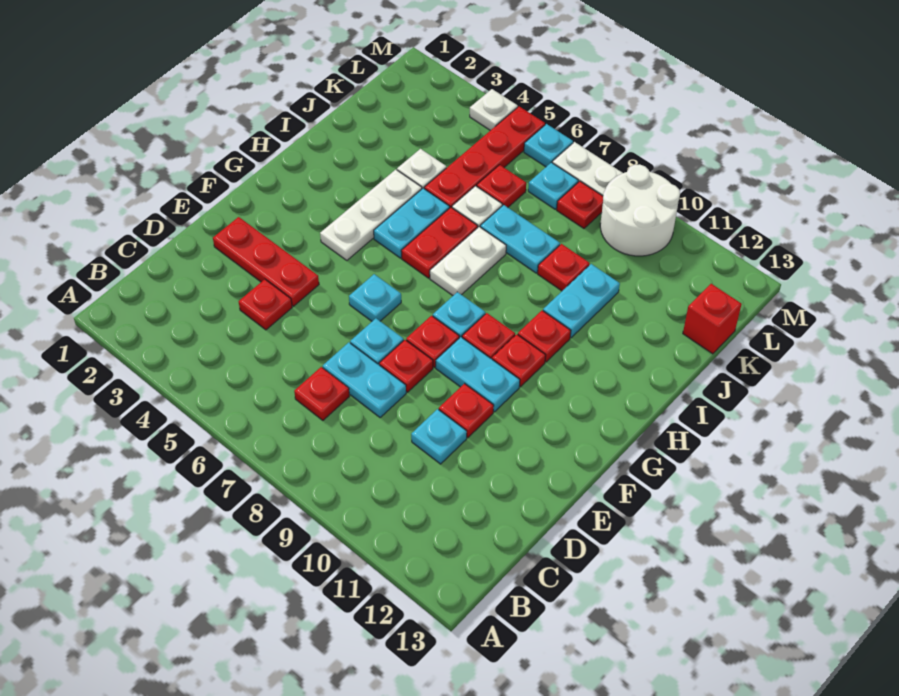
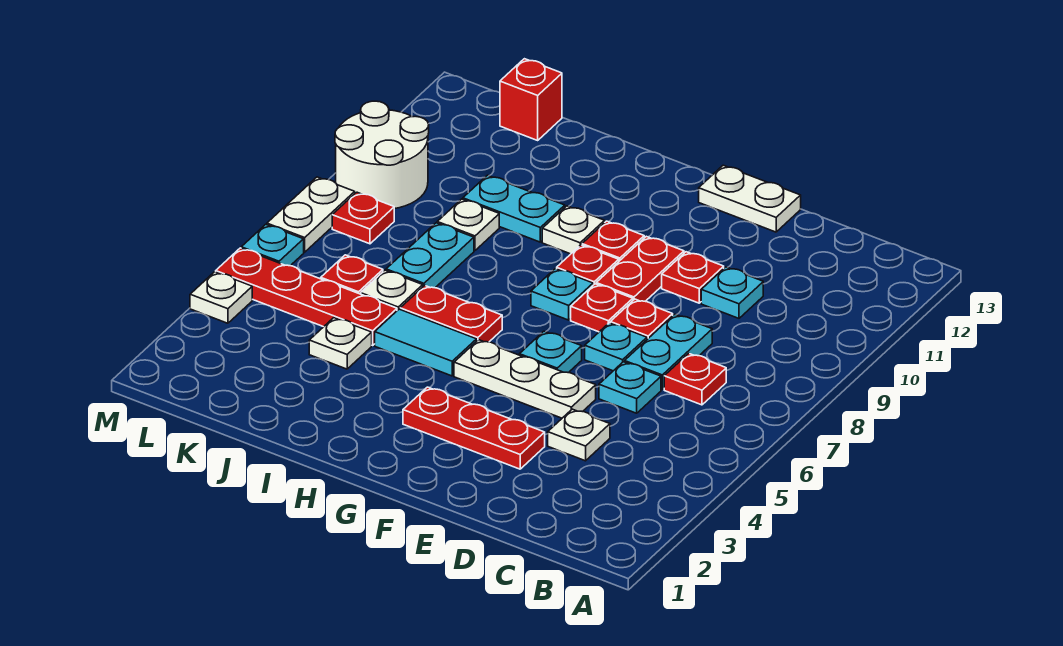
red plate D4 level 1 -> white plate D4 level 1
red plate E2:E4 level 1 -> red plate E3:G3 level 1
cyan plate F9:F10 level 1 -> red plate F9:F10 level 1
white plate G4:I4 level 1 -> white plate E5:G5 level 1
cyan plate H5:I5 level 1 -> cyan tile H5:I5 level 1
white plate H7:I7 level 1 -> white plate E13:F13 level 1
red plate H10 level 1 -> white plate H10 level 1
red plate J9 level 1 -> white plate J9 level 1
cyan plate L7 level 1 -> cyan plate D6 level 1

